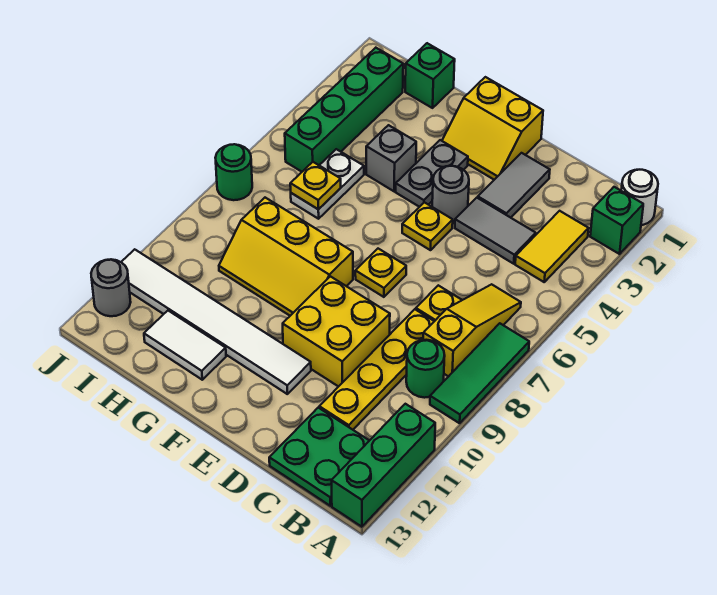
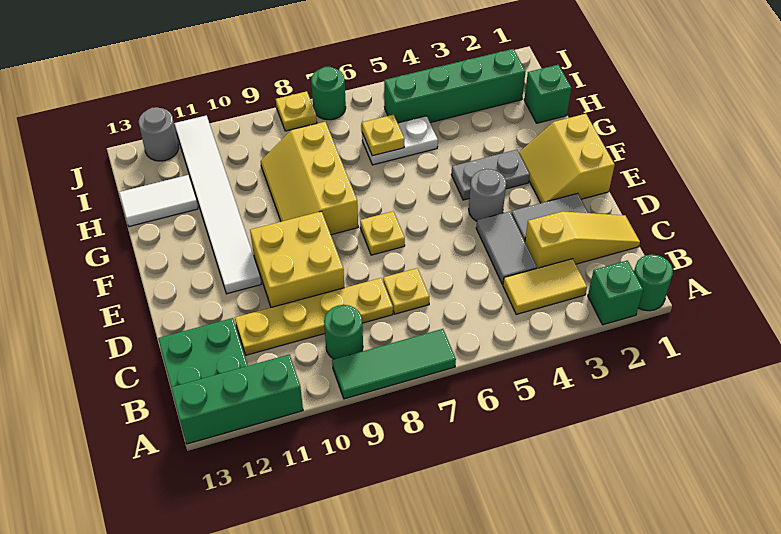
white round brick A1 level 1 -> green round brick A1 level 1
yellow slope B6:B8 level 1 top 8 -> yellow slope C1:C3 level 1 top 3
yellow plate E5 level 1 -> yellow plate J8 level 1
grey brick G4 level 1 -> none
white tile G12:H12 level 1 -> white tile H12:H13 level 1

